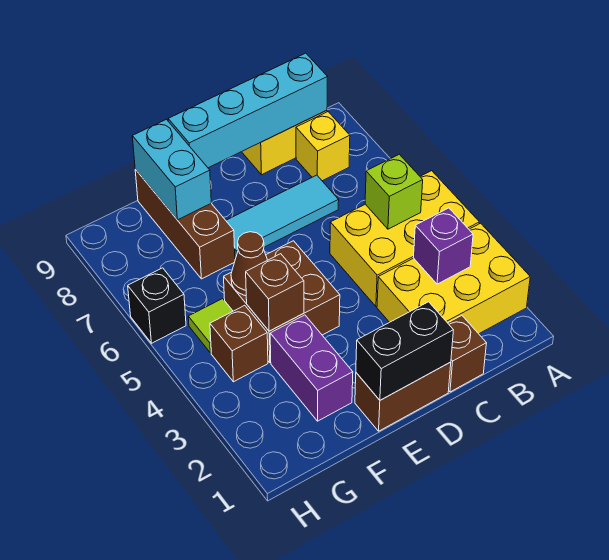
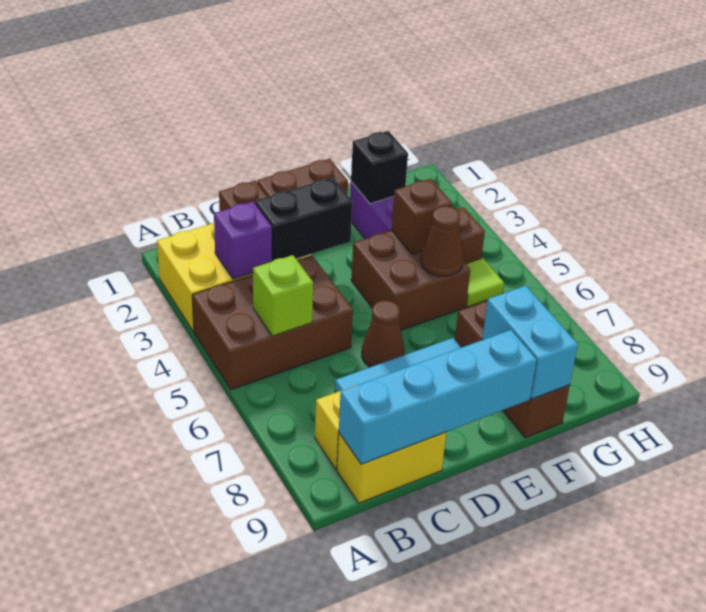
yellow brick A4:C5 level 1 -> brown brick A4:C5 level 1
black brick D1:E1 level 2 -> black brick C3:D3 level 2
none -> brown cone D6 level 1
black brick H6 level 1 -> black brick F2 level 2

